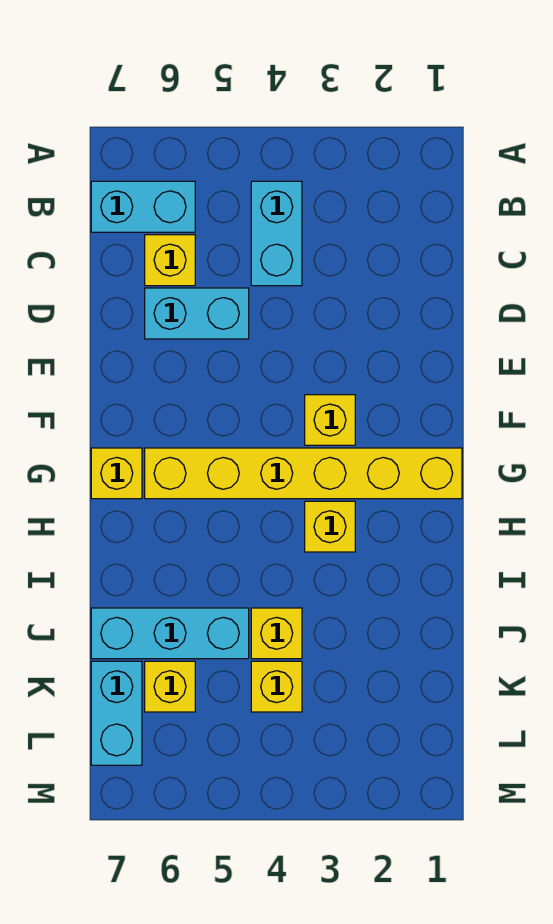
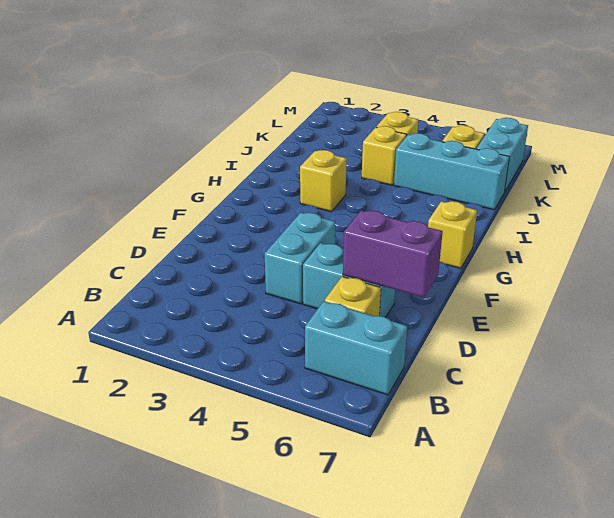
cyan brick B4:C4 level 1 -> cyan brick D4:E4 level 1
none -> purple brick D6:D7 level 2
yellow brick F3 level 1 -> none
yellow brick G1:G6 level 1 -> none

